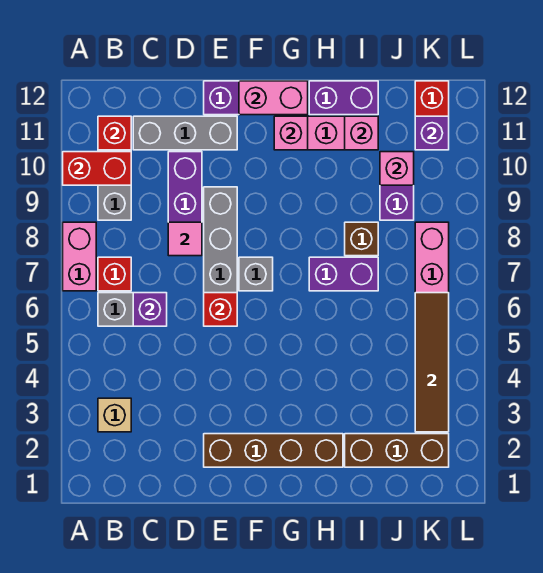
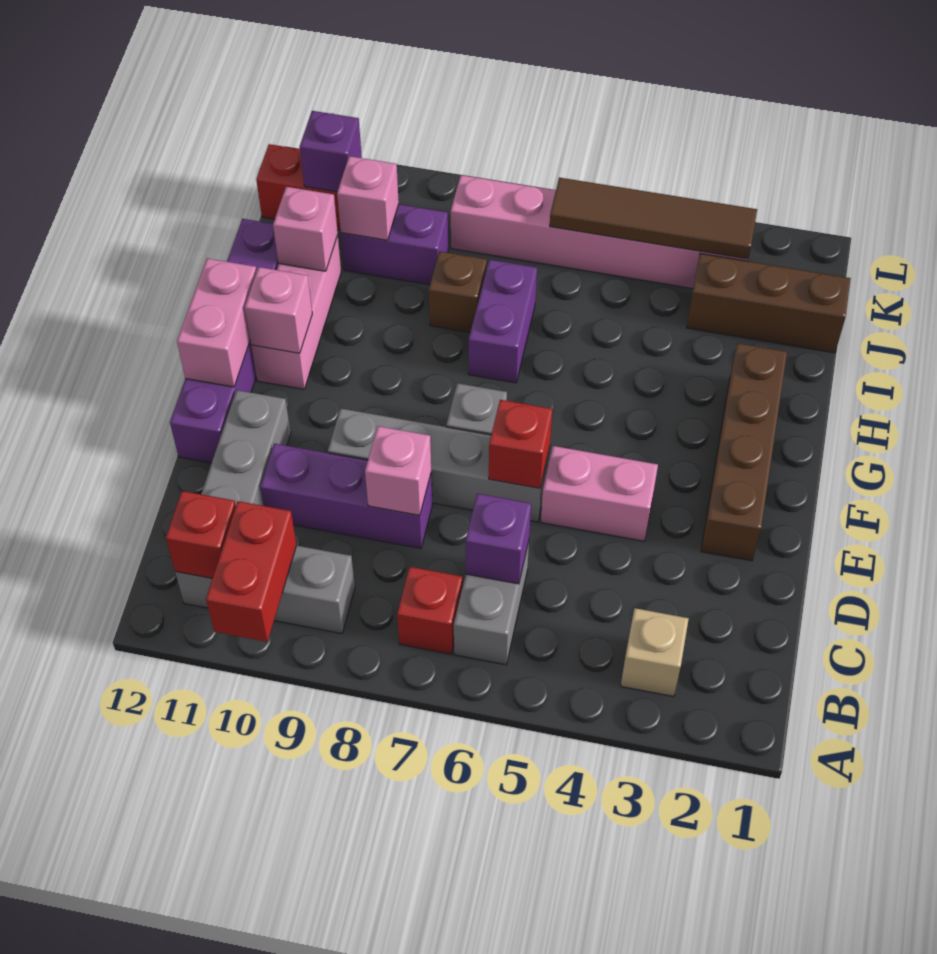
pink brick A7:A8 level 1 -> pink brick E4:E5 level 1
pink tile D8 level 2 -> pink brick D8 level 2
brown brick I2:K2 level 1 -> brown brick J1:J3 level 1

